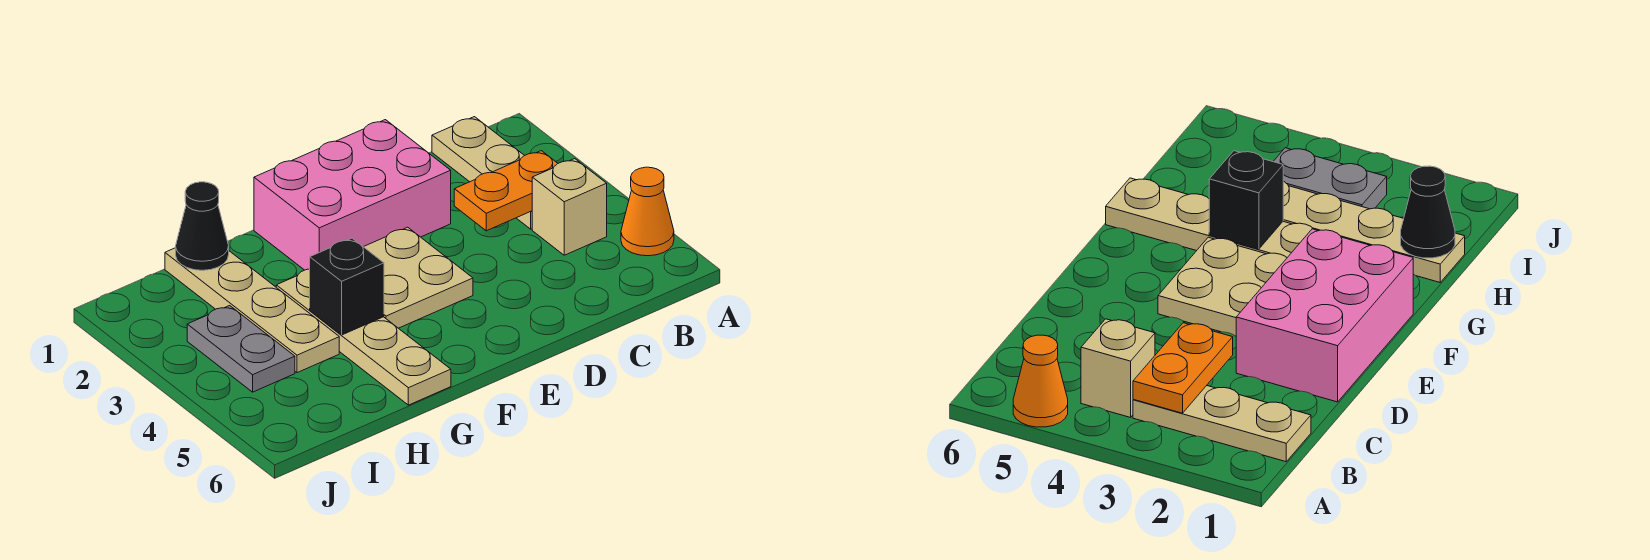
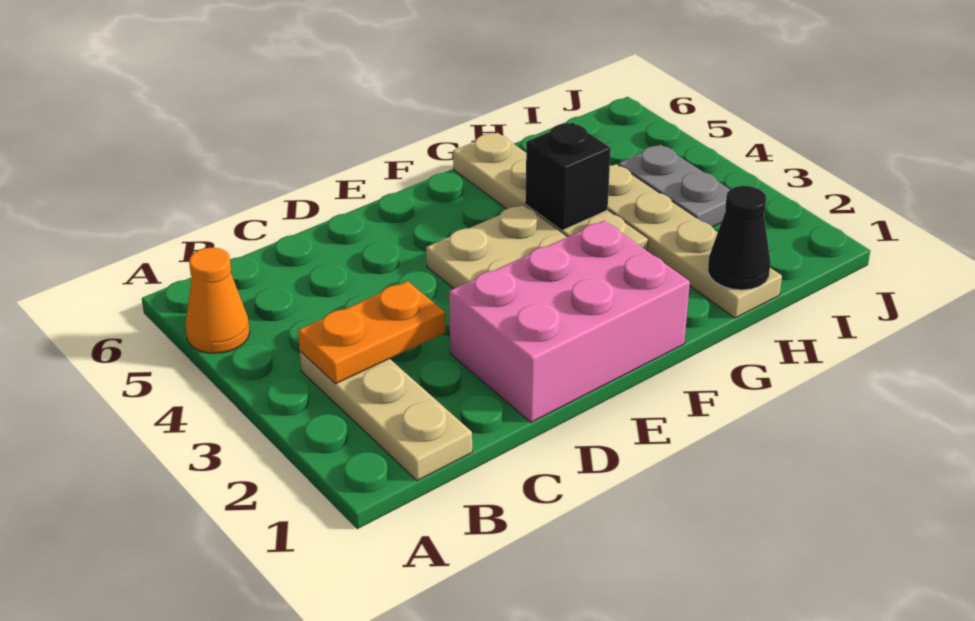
tan brick B4 level 1 -> none

